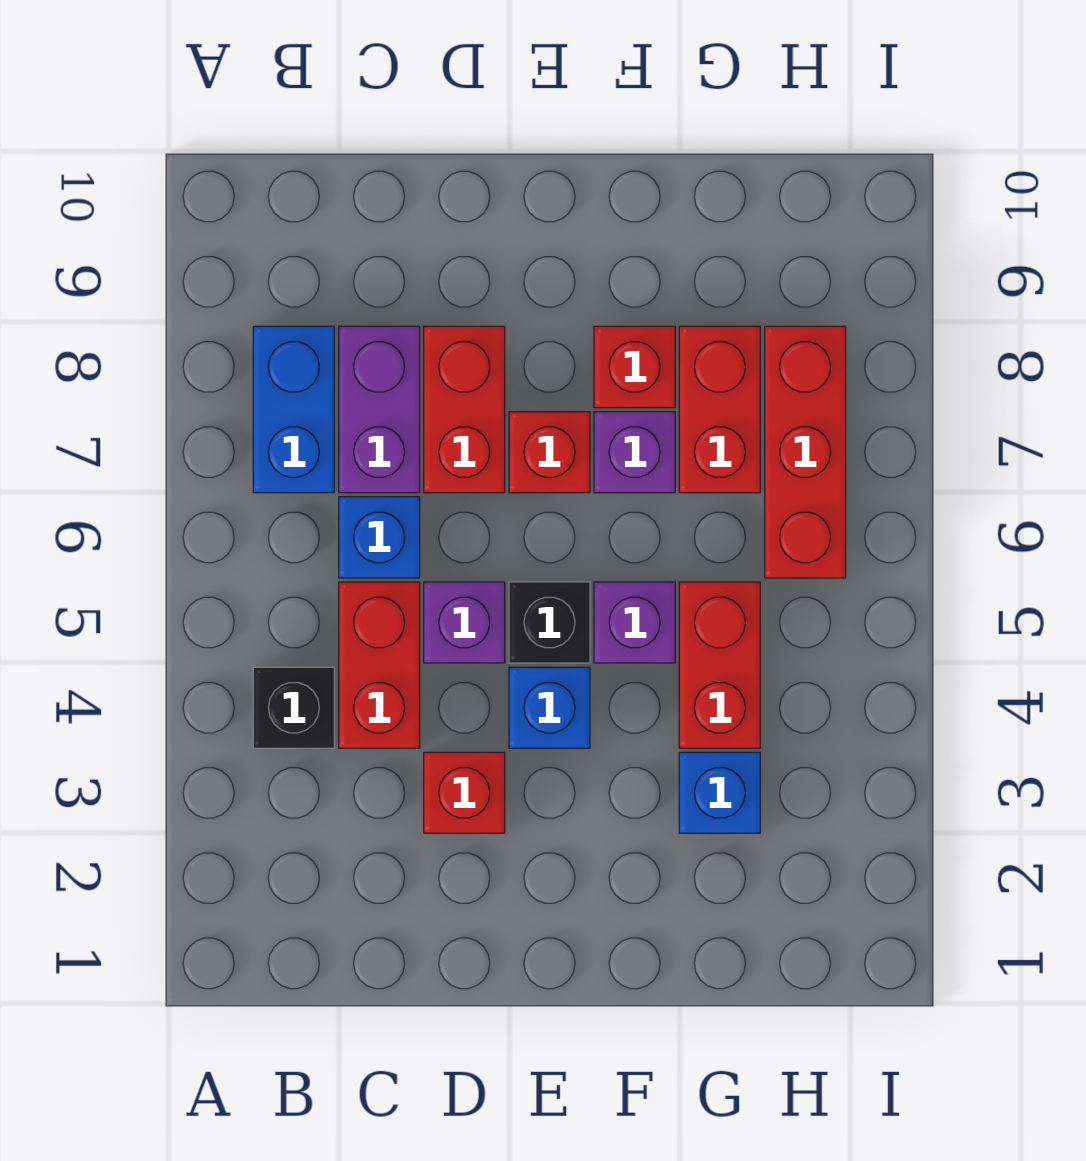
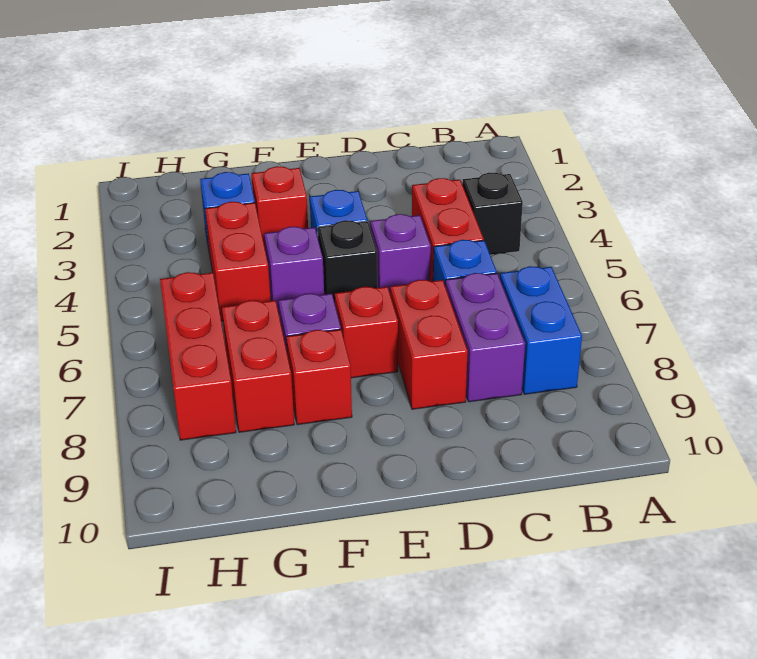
red brick D3 level 1 -> red brick F3 level 1

